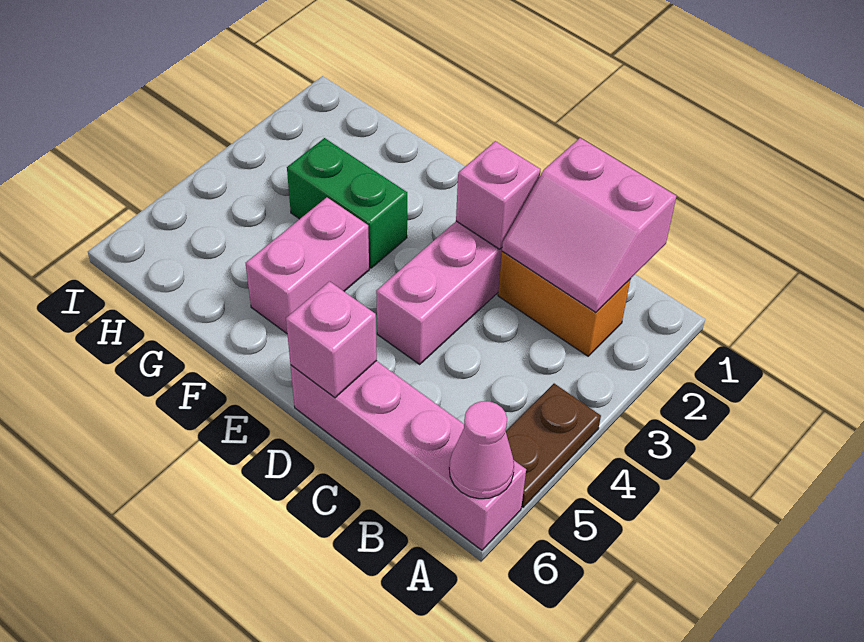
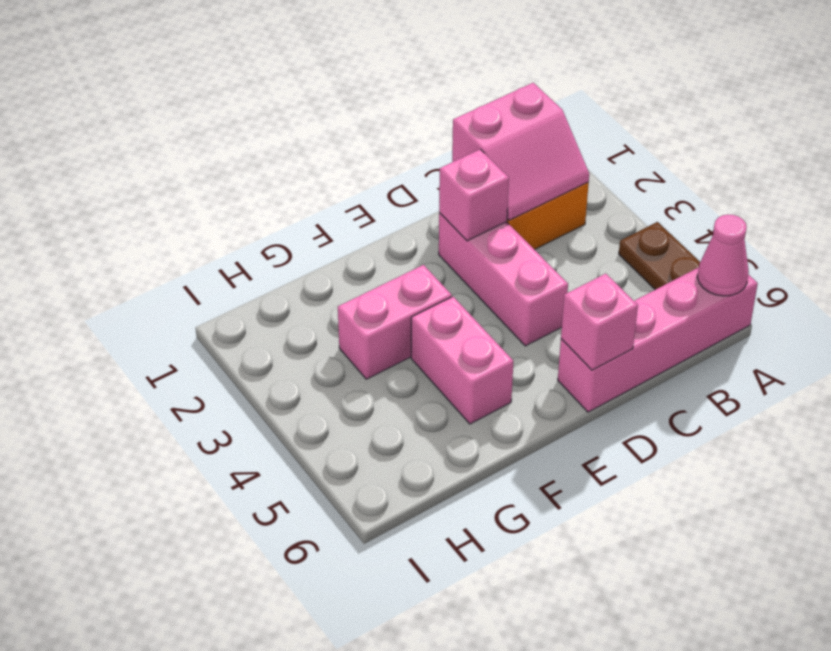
green brick F3:G3 level 1 -> pink brick F3:G3 level 1

